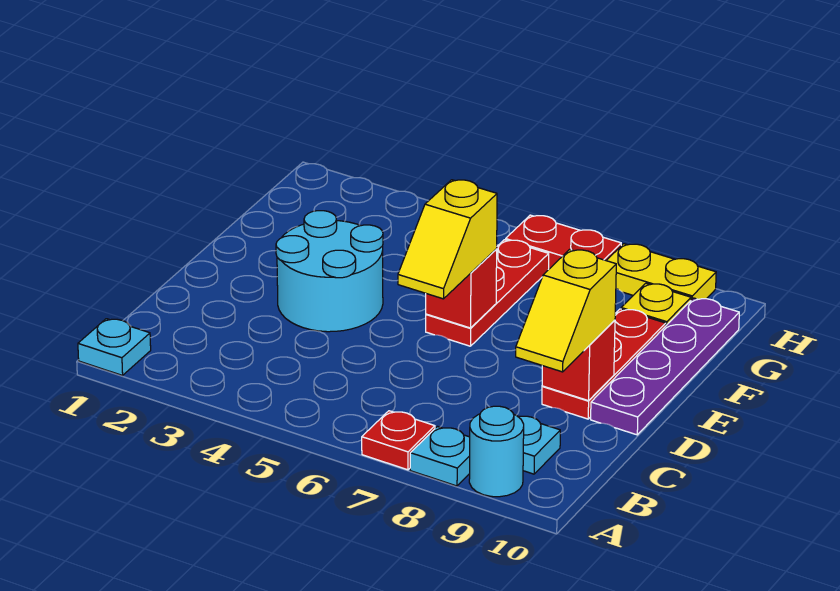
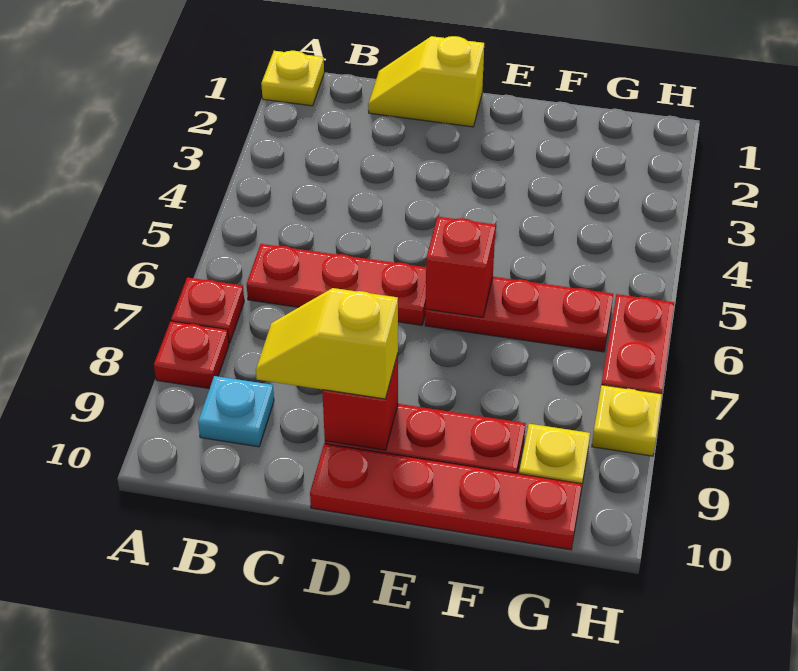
cyan plate A1 level 1 -> yellow plate A1 level 1
cyan plate A8 level 1 -> red plate A8 level 1
cyan round brick A9 level 1 -> none
none -> red plate B6:D6 level 1
cyan round brick D3:E4 level 1 -> none
yellow slope D6:E6 level 3 top E -> yellow slope C1:D1 level 1 top D
purple plate D10:G10 level 1 -> red plate D10:G10 level 1
yellow plate H8:H9 level 1 -> yellow plate H8 level 1

